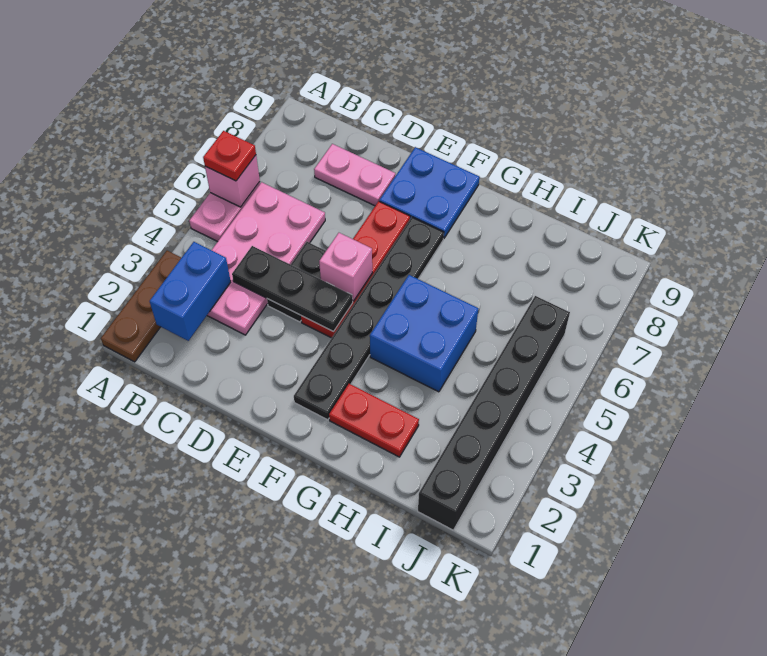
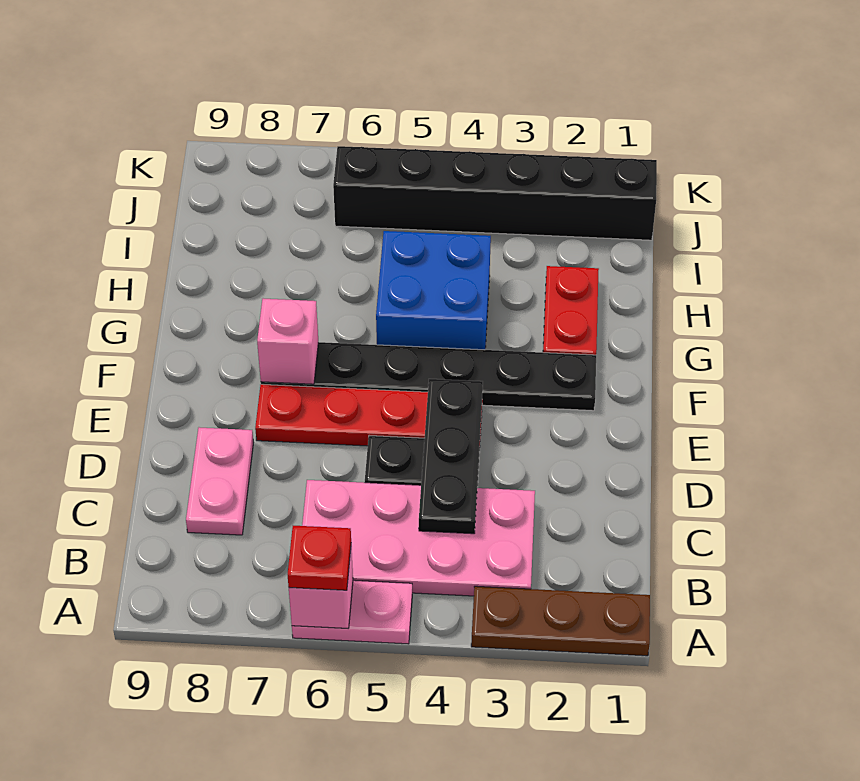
blue brick B2:B3 level 2 -> none
pink brick E5 level 2 -> pink brick F7 level 2
blue plate E8:F9 level 1 -> none

